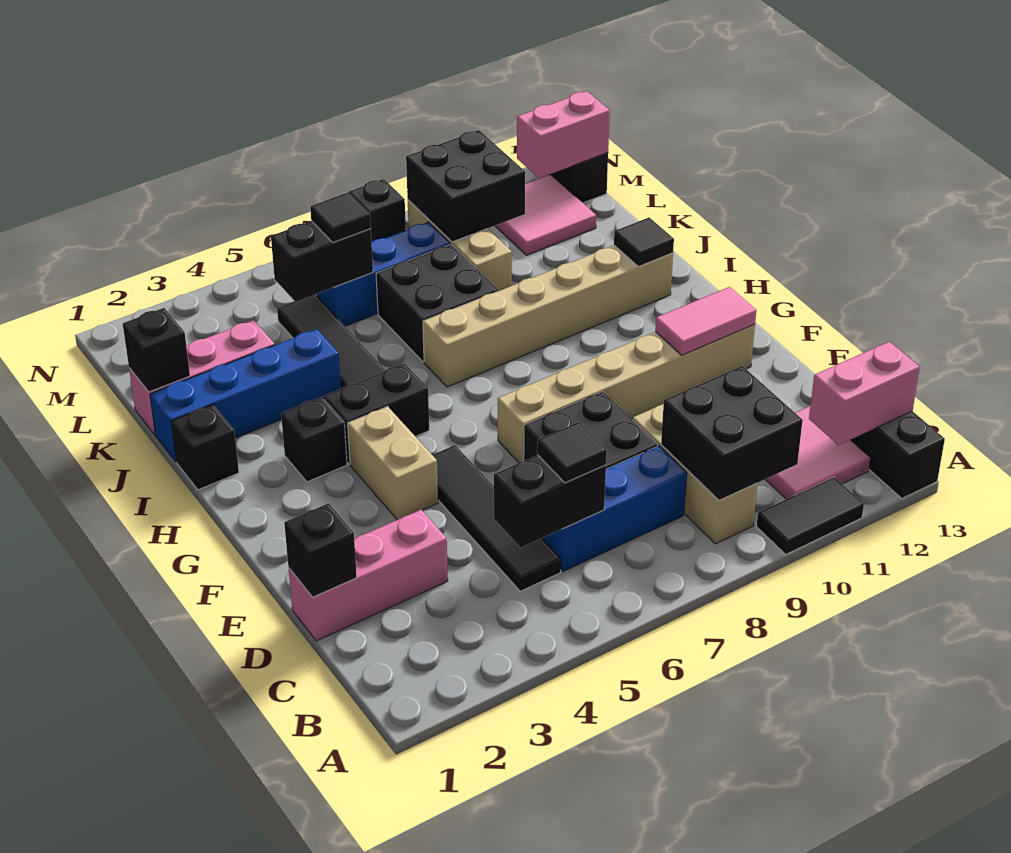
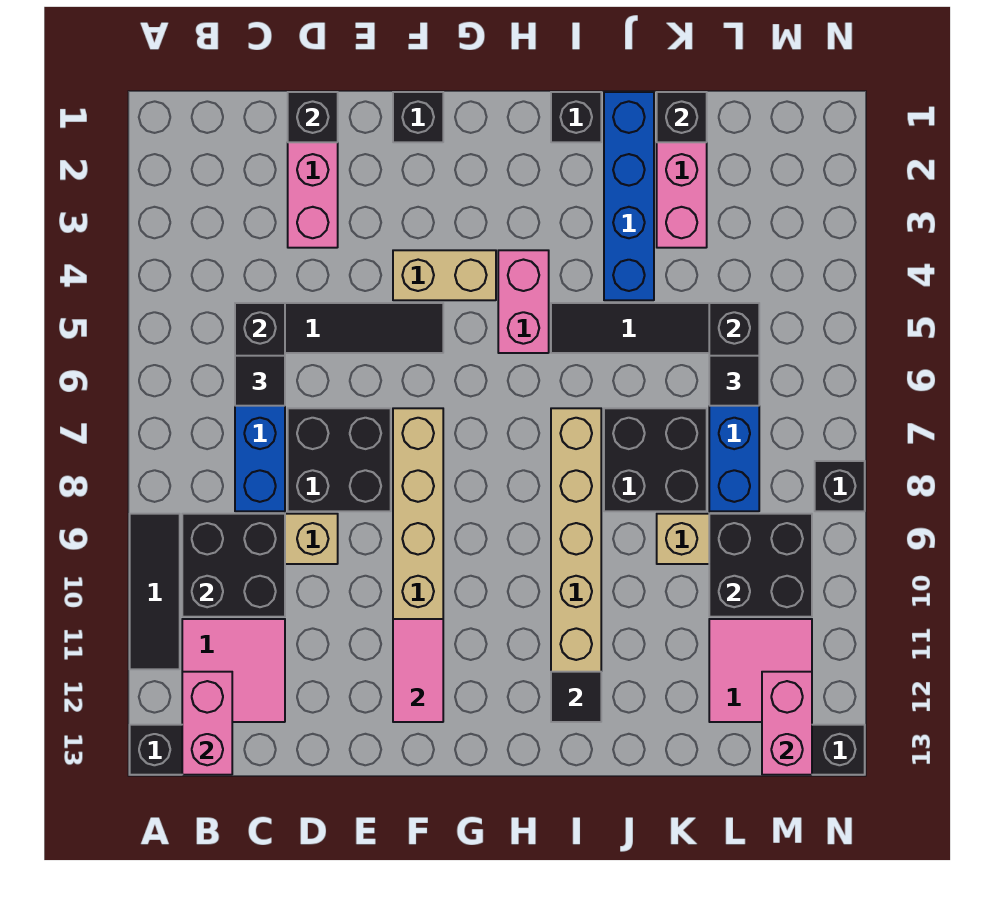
black tile A10:A11 level 1 -> black tile A9:A11 level 1
black brick H3 level 1 -> black brick F1 level 1
black brick H4:H5 level 1 -> pink brick H4:H5 level 1

